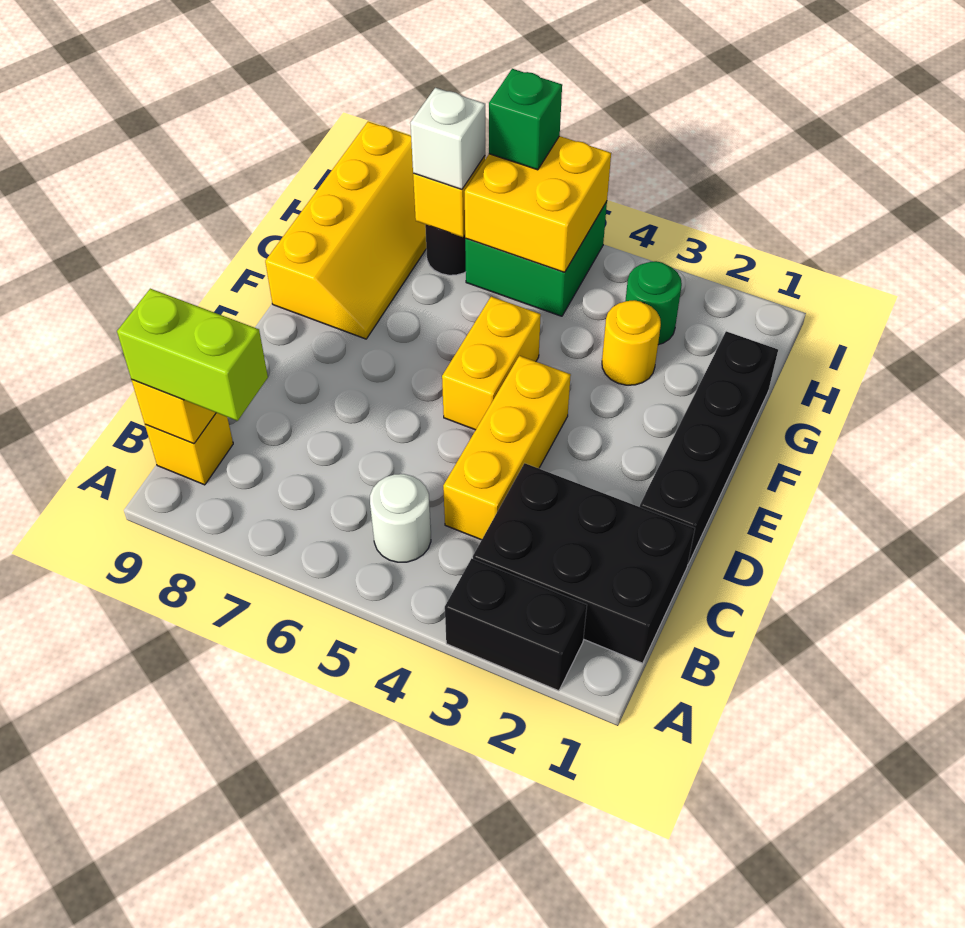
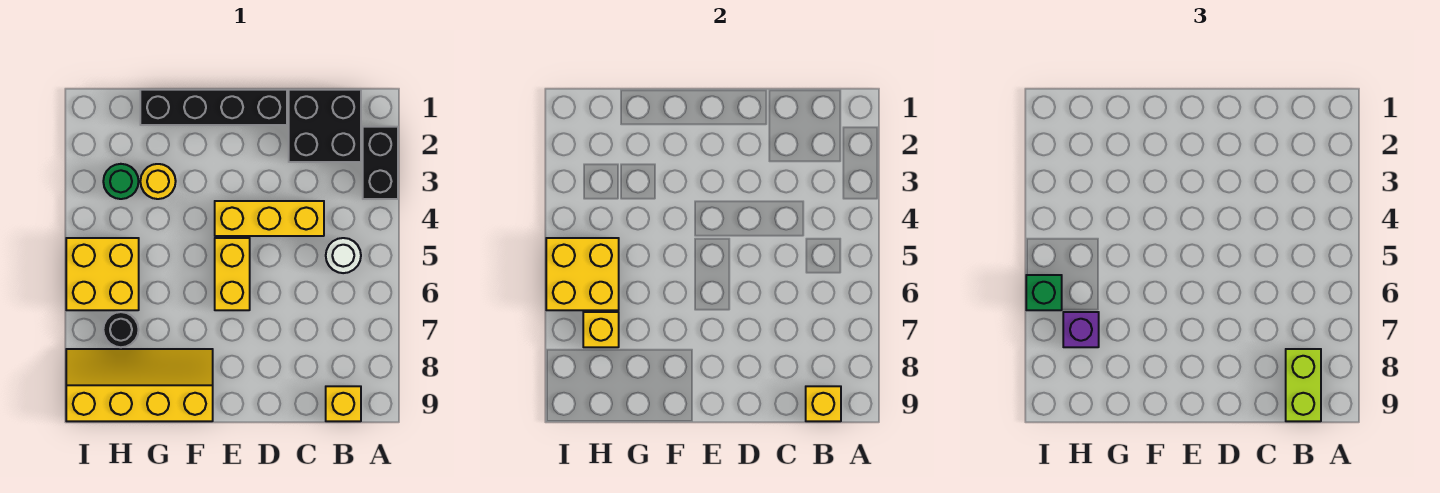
black brick B1:C3 level 1 -> black brick B1:C2 level 1
yellow brick E5:F5 level 1 -> yellow brick E5:E6 level 1
green brick H5:I6 level 1 -> yellow brick H5:I6 level 1
white brick H7 level 3 -> purple brick H7 level 3

